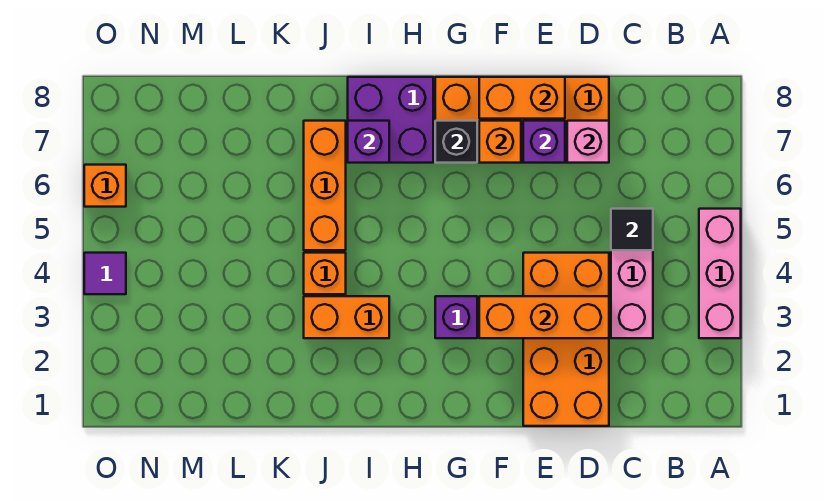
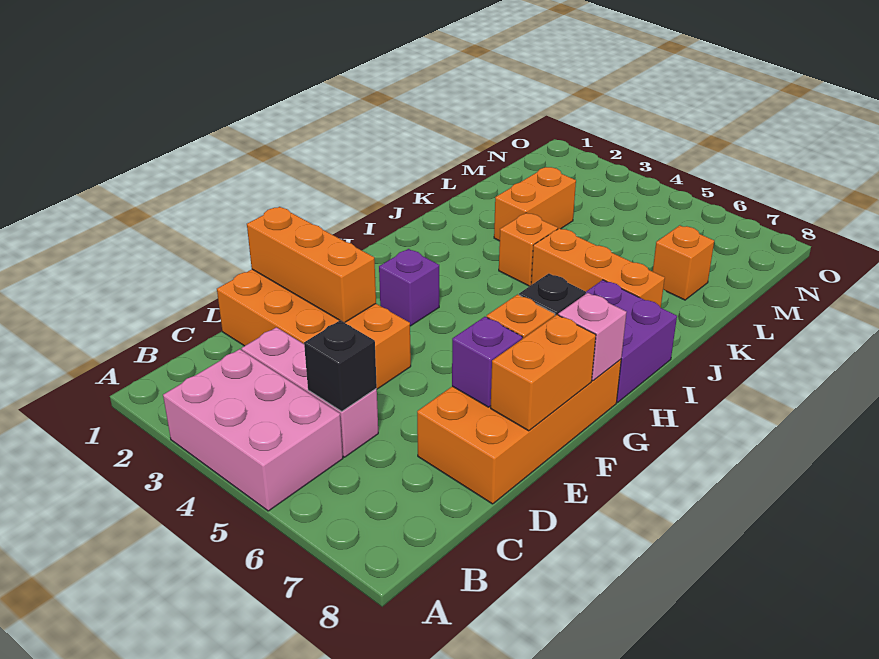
pink brick A3:A5 level 1 -> pink brick A3:B5 level 1
black tile C5 level 2 -> black brick C5 level 2
orange brick D3:F3 level 2 -> orange brick E1:E3 level 2
pink brick D7 level 2 -> pink brick G8 level 2
orange brick I3:J3 level 1 -> orange brick K3:L3 level 1
purple brick I7 level 2 -> none
purple tile O4 level 1 -> none
orange brick O6 level 1 -> orange brick L7 level 1

